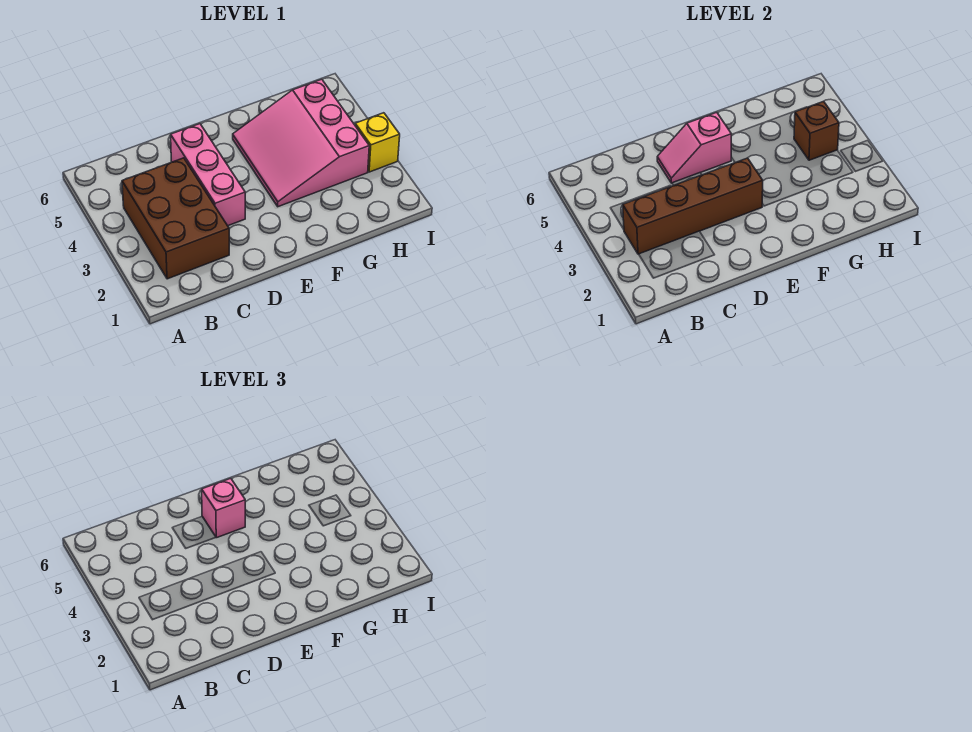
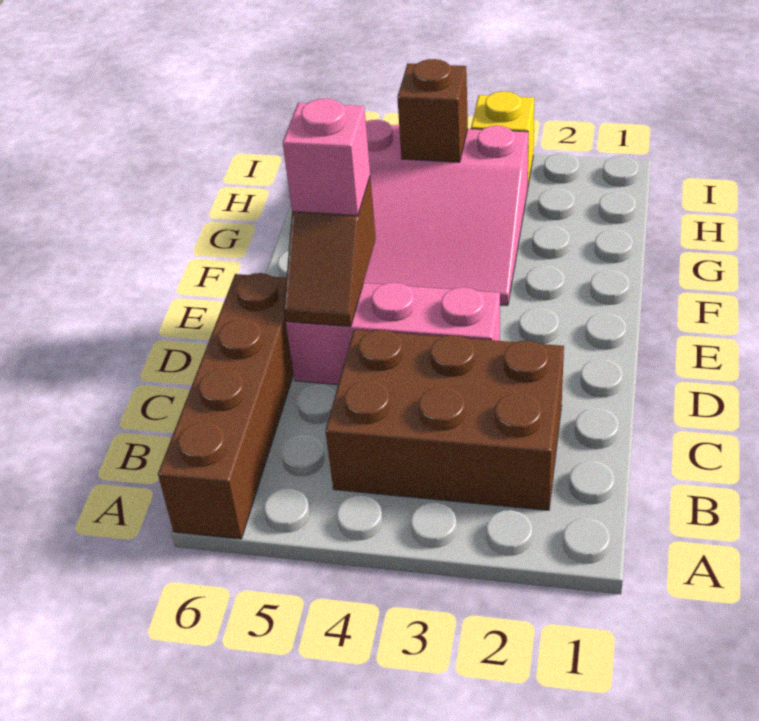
brown brick B3:E3 level 2 -> brown brick A6:D6 level 1
pink slope D5:E5 level 2 top E -> brown slope D5:E5 level 2 top E

